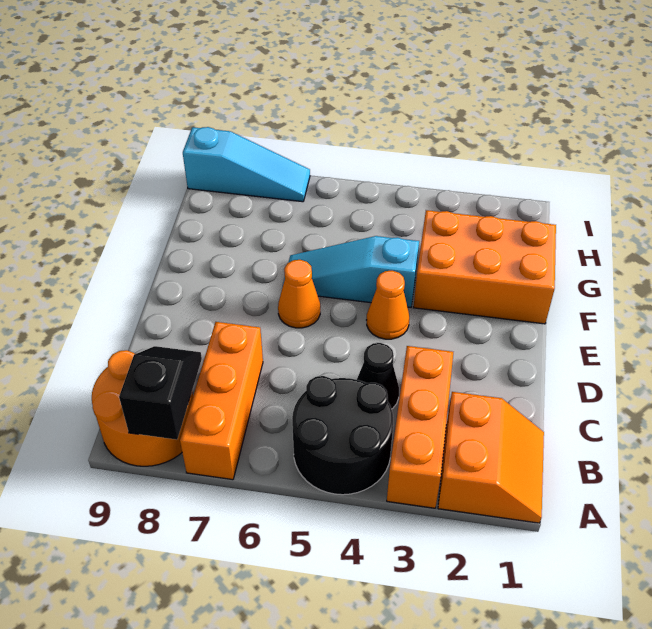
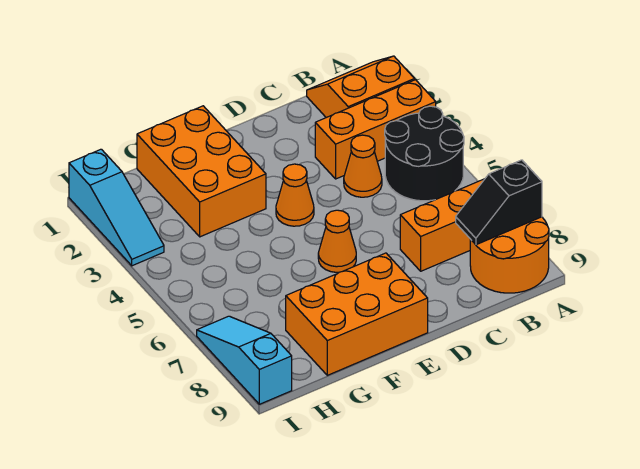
black cone C4 level 1 -> orange cone C4 level 1
none -> orange brick E8:G9 level 1
cyan slope F4:F6 level 1 top 4 -> cyan slope I1:I3 level 1 top 1

